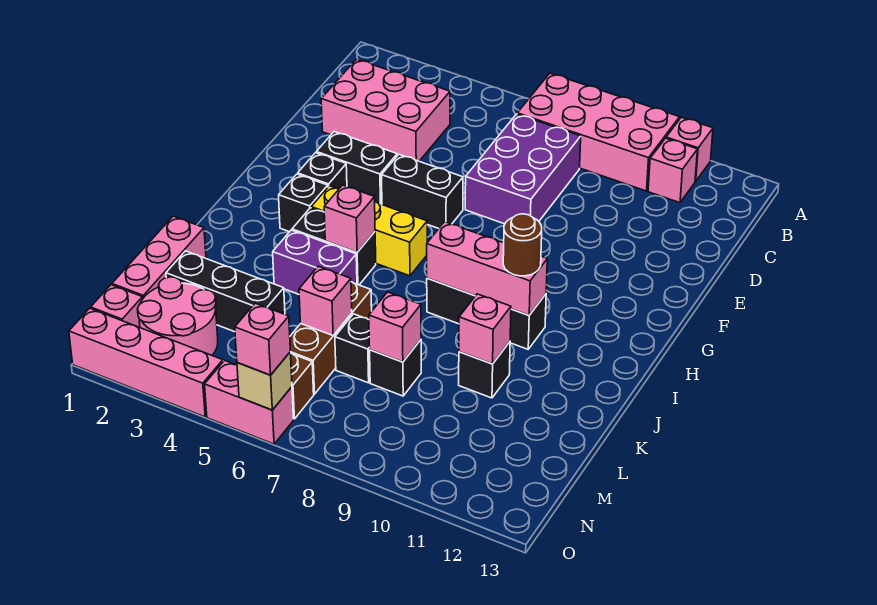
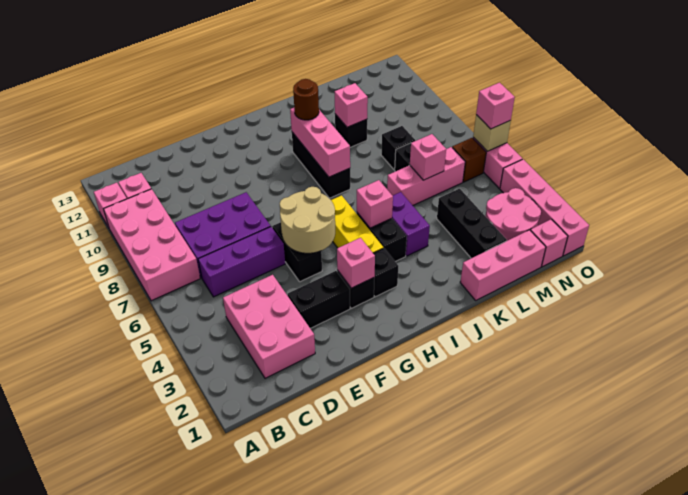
none -> purple brick C6:E6 level 1
black brick F3:F4 level 1 -> black brick E3:F3 level 1
none -> tan round brick F5:G6 level 2
brown brick K6:M6 level 1 -> pink brick K6:M6 level 1
pink brick L8 level 2 -> pink brick G3 level 2

